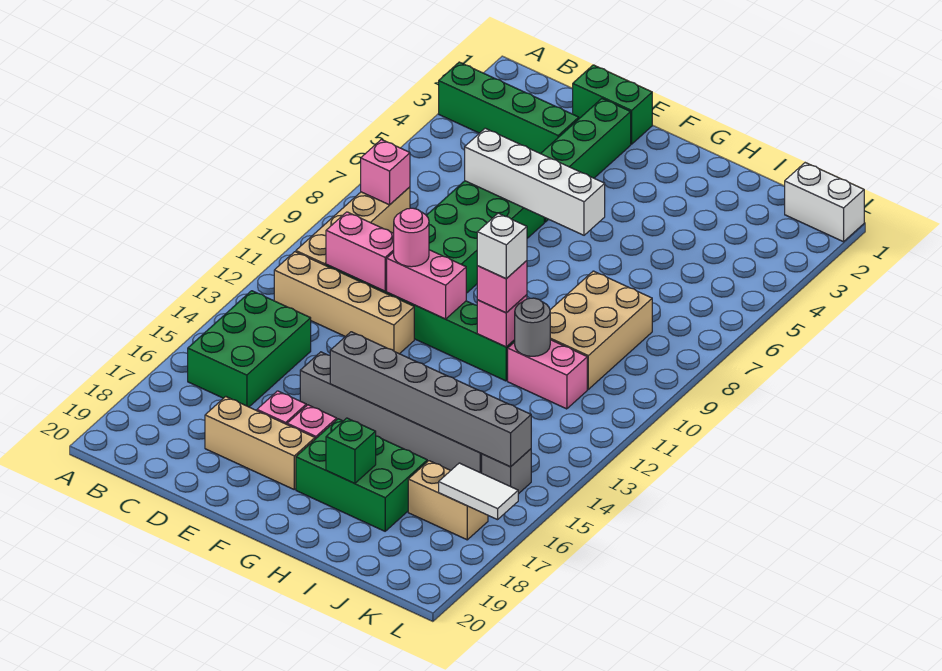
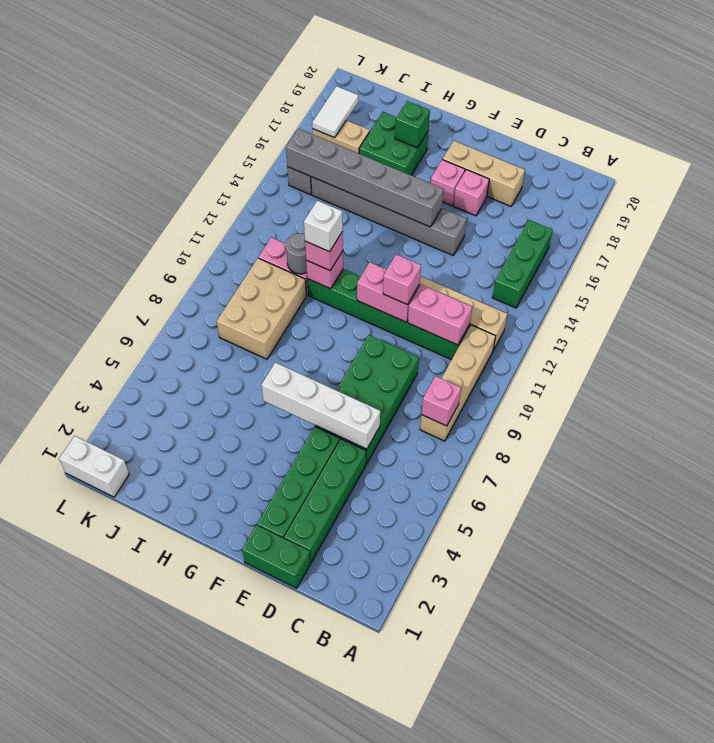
green brick A3:D3 level 1 -> green brick D2:D5 level 1
green brick B14:C16 level 1 -> green brick B14:B16 level 1
pink round brick E11 level 3 -> pink brick E11 level 3
green brick G17:I18 level 1 -> green brick H17:I18 level 1
white tile K17:L17 level 2 -> white tile K17:K18 level 2

